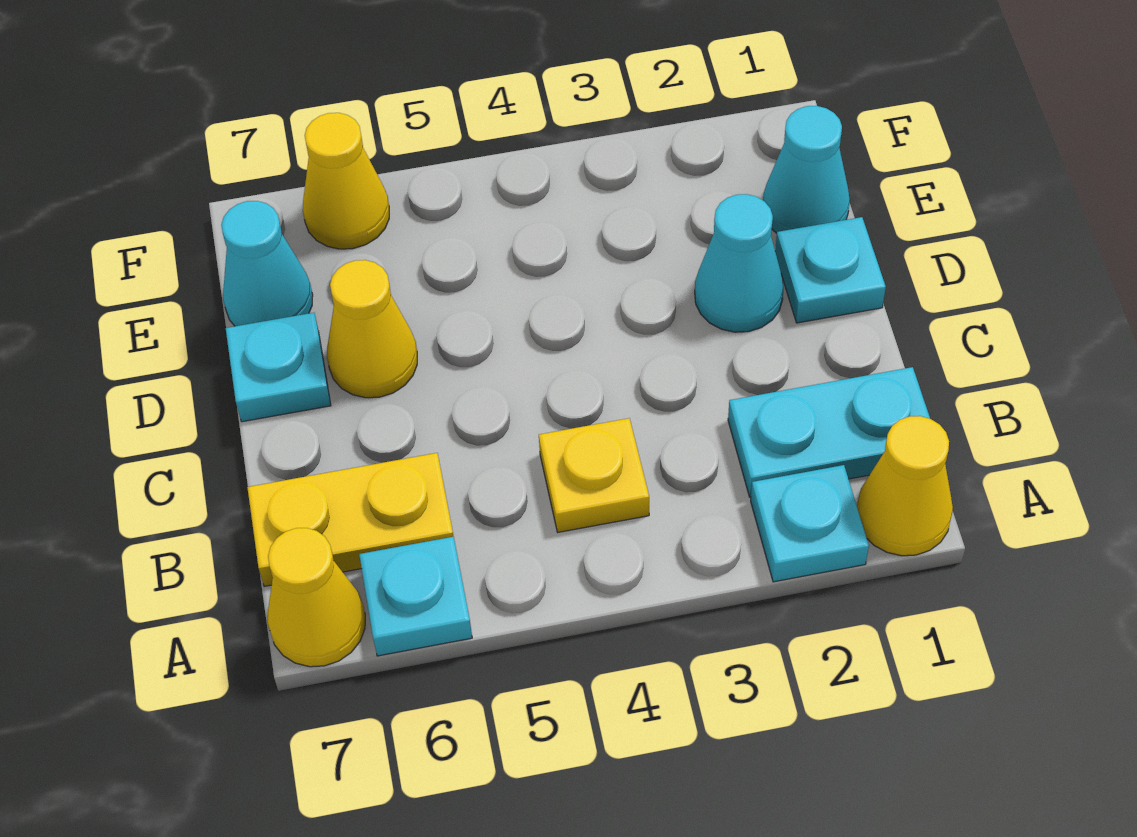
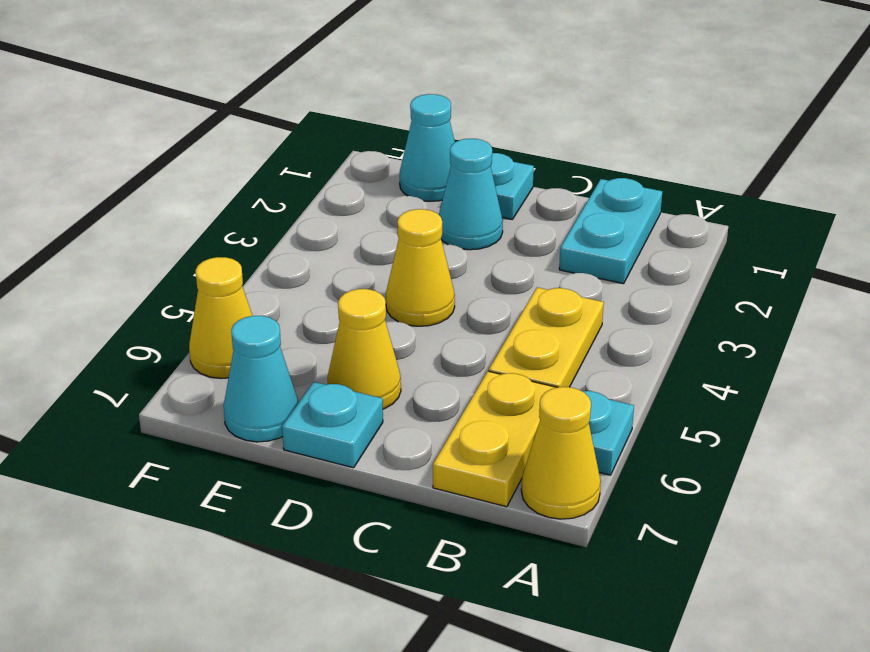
yellow cone A1 level 1 -> yellow cone D4 level 1
cyan plate A2 level 1 -> none
yellow plate B4 level 1 -> yellow plate B4:B5 level 1

